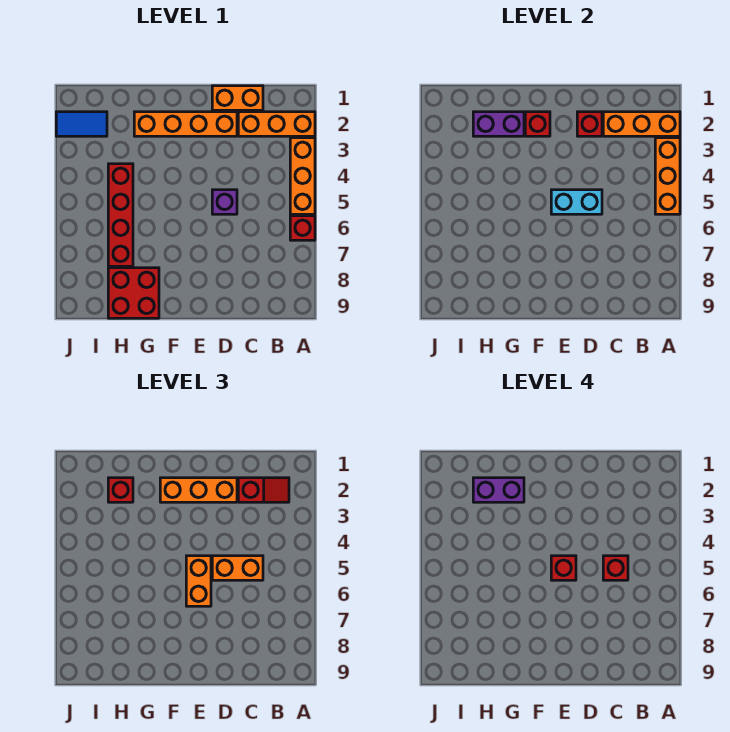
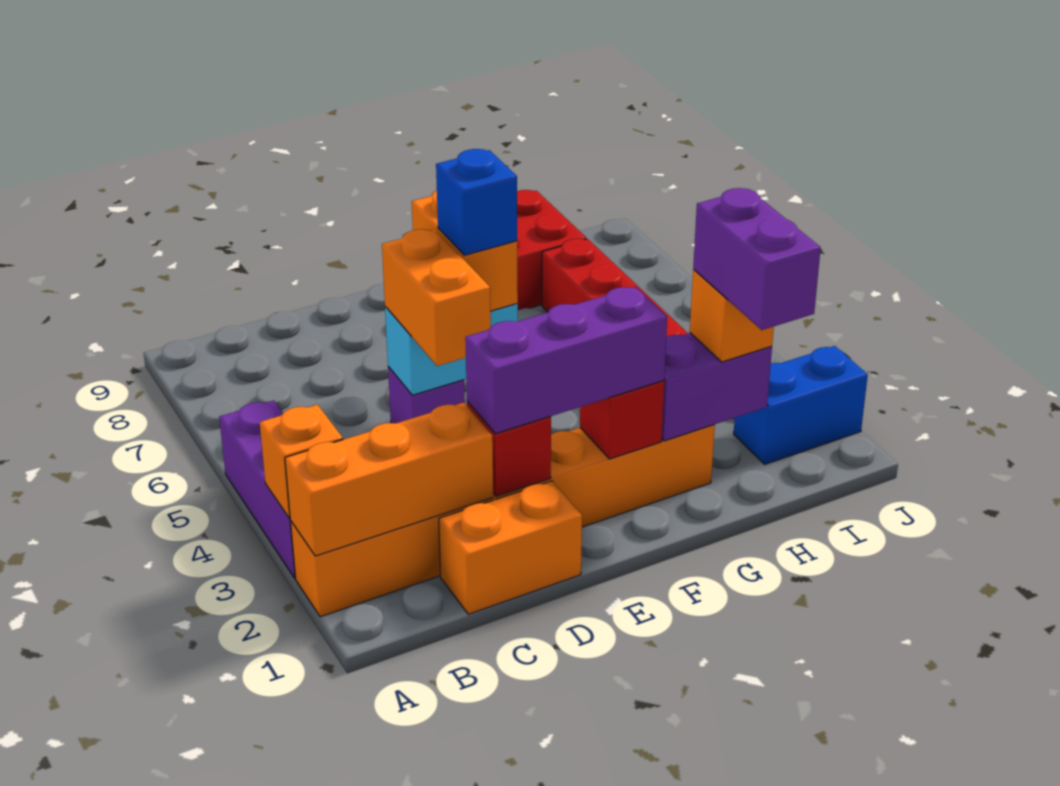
orange brick A3:A5 level 1 -> purple brick A3:A5 level 1
orange brick A3:A5 level 2 -> orange brick A3 level 2
red brick A6 level 1 -> none
red slope B2:C2 level 3 top C -> none
orange brick C5:D5 level 3 -> orange brick D4:D5 level 3
red brick C5 level 4 -> none
orange brick D2:F2 level 3 -> purple brick D2:F2 level 3
red brick E5 level 4 -> blue brick E5 level 4
purple brick G2:H2 level 4 -> purple brick H1:H2 level 4
red brick H2 level 3 -> orange brick H2 level 3
blue tile I2:J2 level 1 -> blue brick I2:J2 level 1

